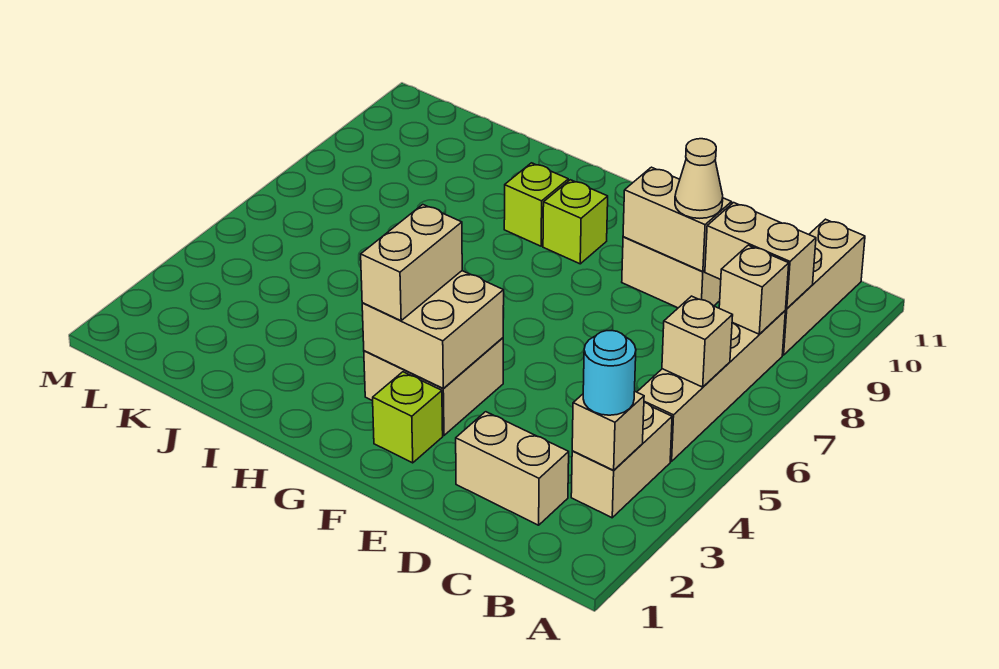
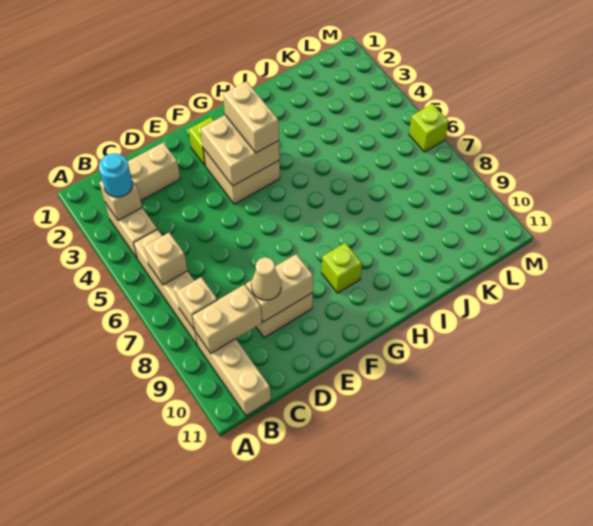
lime brick H9 level 1 -> lime brick M6 level 1

